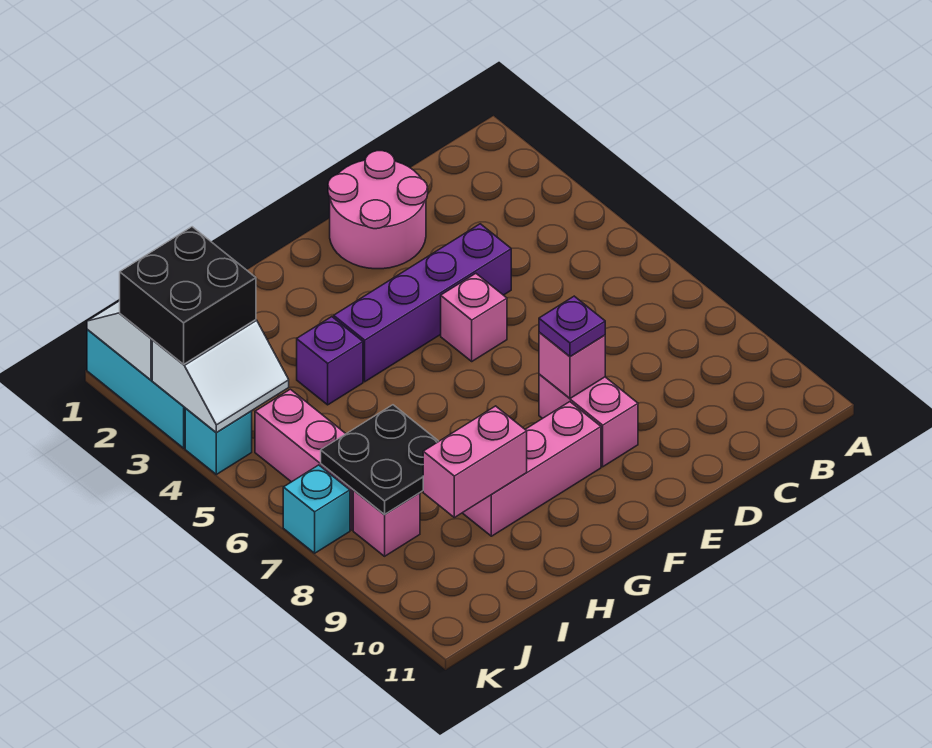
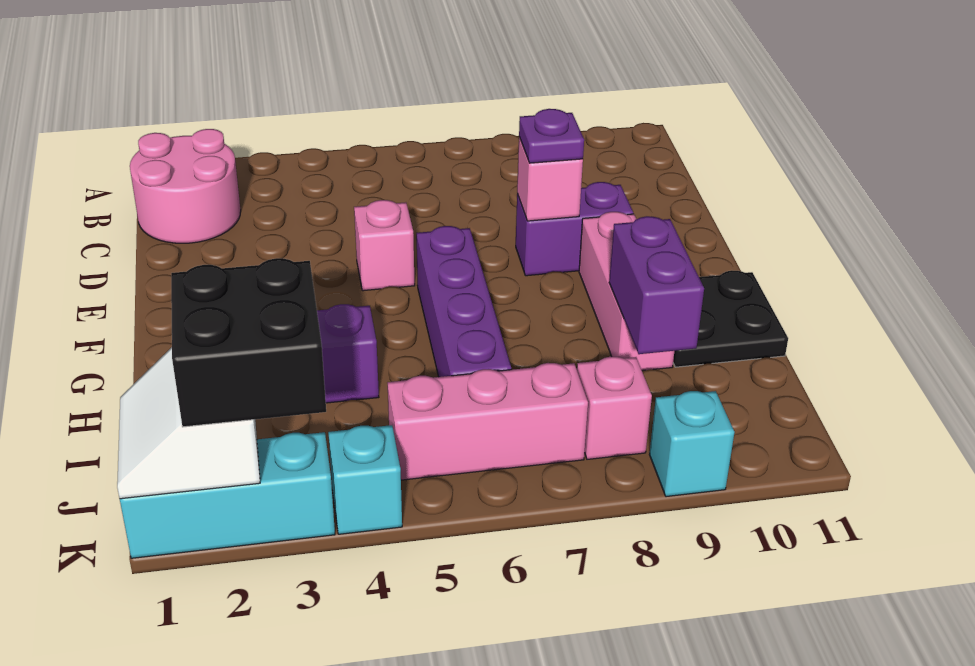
pink round brick D1:E2 level 1 -> pink round brick B1:C2 level 1
purple brick D4:G4 level 1 -> purple brick F6:I6 level 1
pink brick E8:E9 level 1 -> purple brick E8:E9 level 1
pink brick H9:I9 level 2 -> purple brick H9:I9 level 2
black plate I7:J8 level 2 -> black plate G10:H11 level 1
white slope J3:K4 level 2 top 3 -> none
cyan brick K7 level 1 -> cyan brick K9 level 1

